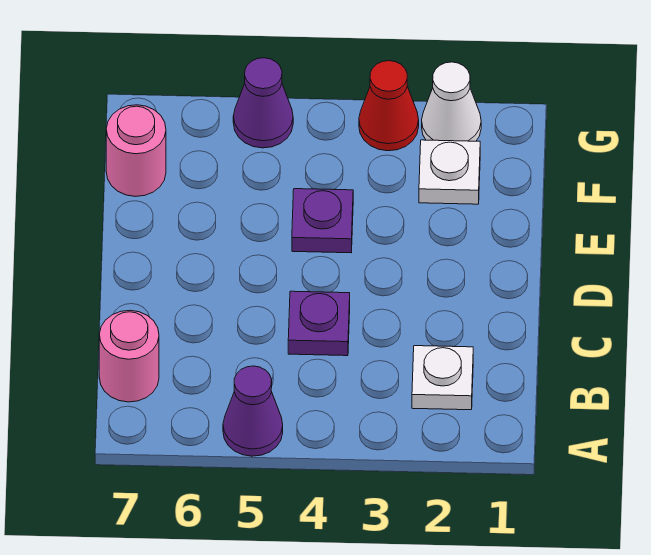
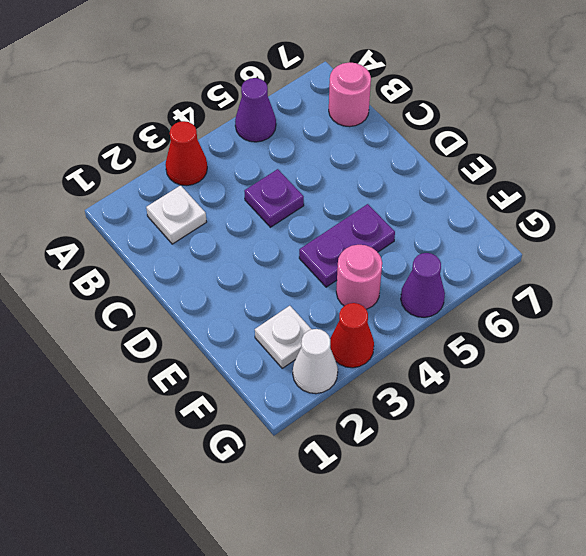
none -> red cone A3 level 1
purple plate E4 level 1 -> purple plate E4:E5 level 1
pink round brick F7 level 1 -> pink round brick F4 level 1

